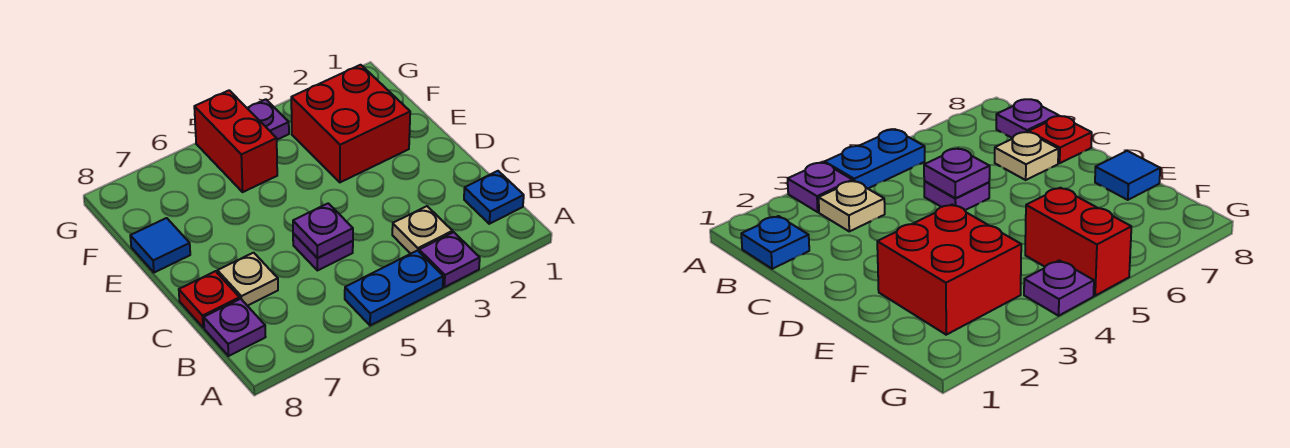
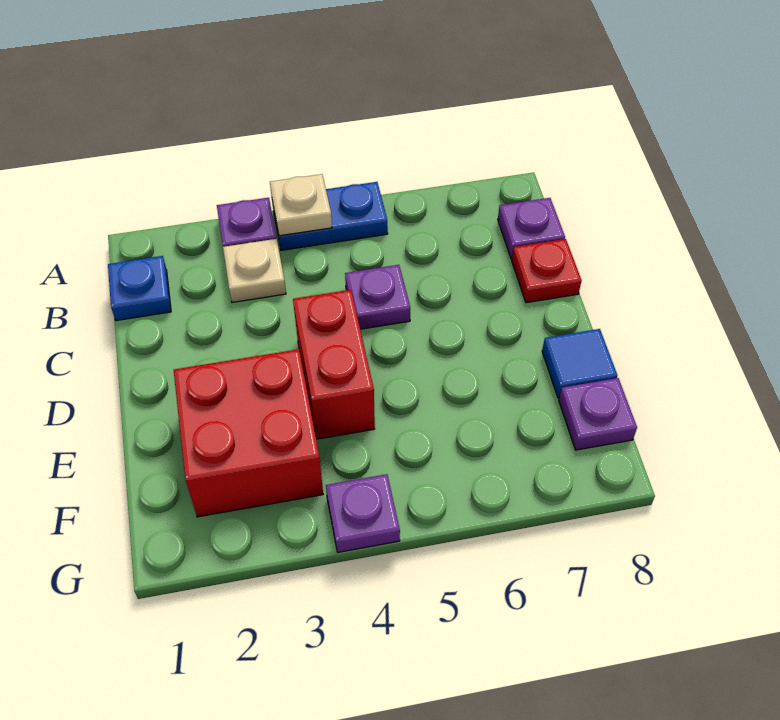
purple plate C5 level 2 -> purple plate F8 level 1
tan plate C7 level 1 -> tan plate A4 level 2
red brick F5:G5 level 1 -> red brick D4:E4 level 1

